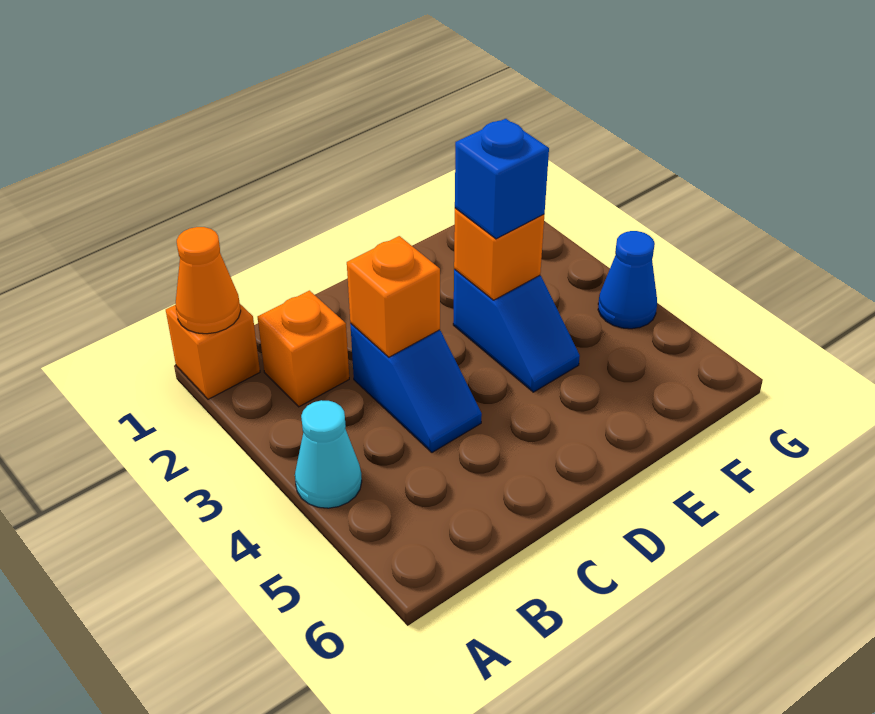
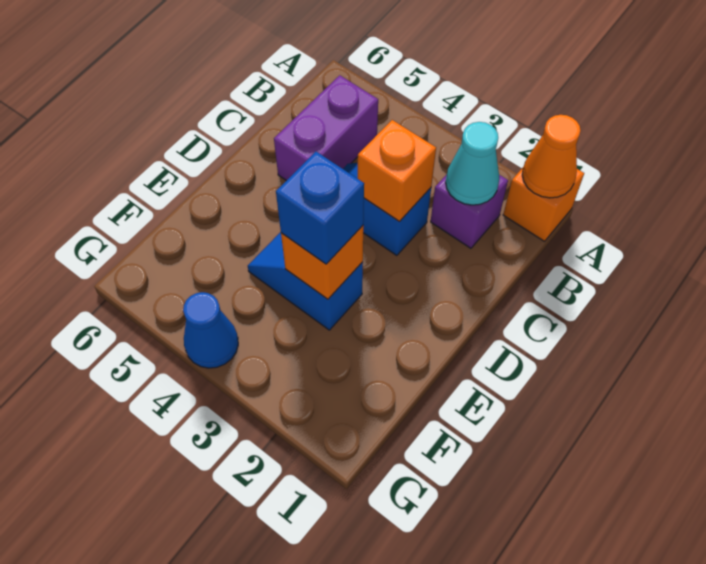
cyan cone A4 level 1 -> cyan cone B2 level 2
orange brick B2 level 1 -> purple brick B2 level 1
none -> purple brick B5:C5 level 1

